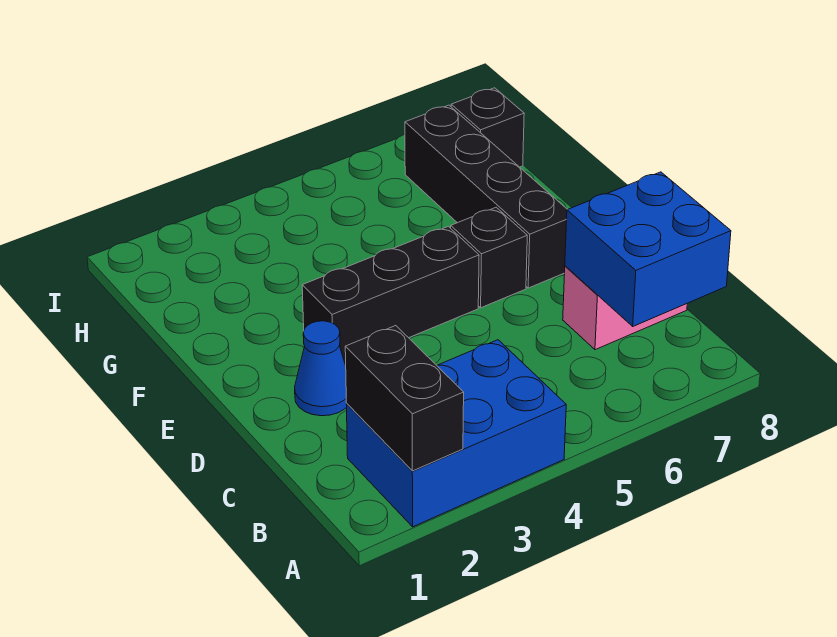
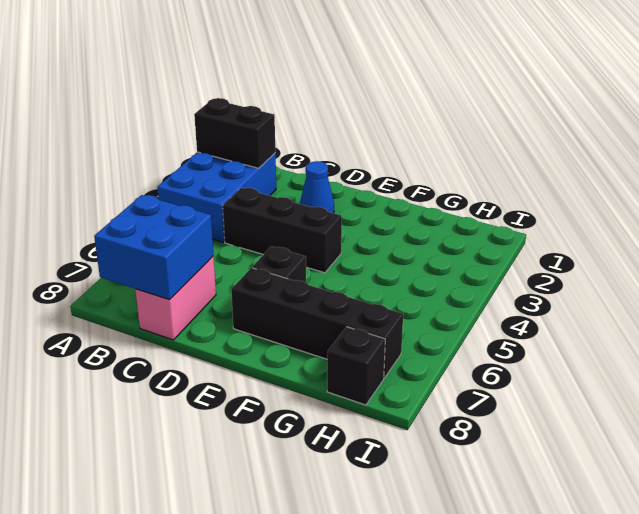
black brick E3:E5 level 1 -> black brick C4:E4 level 1

